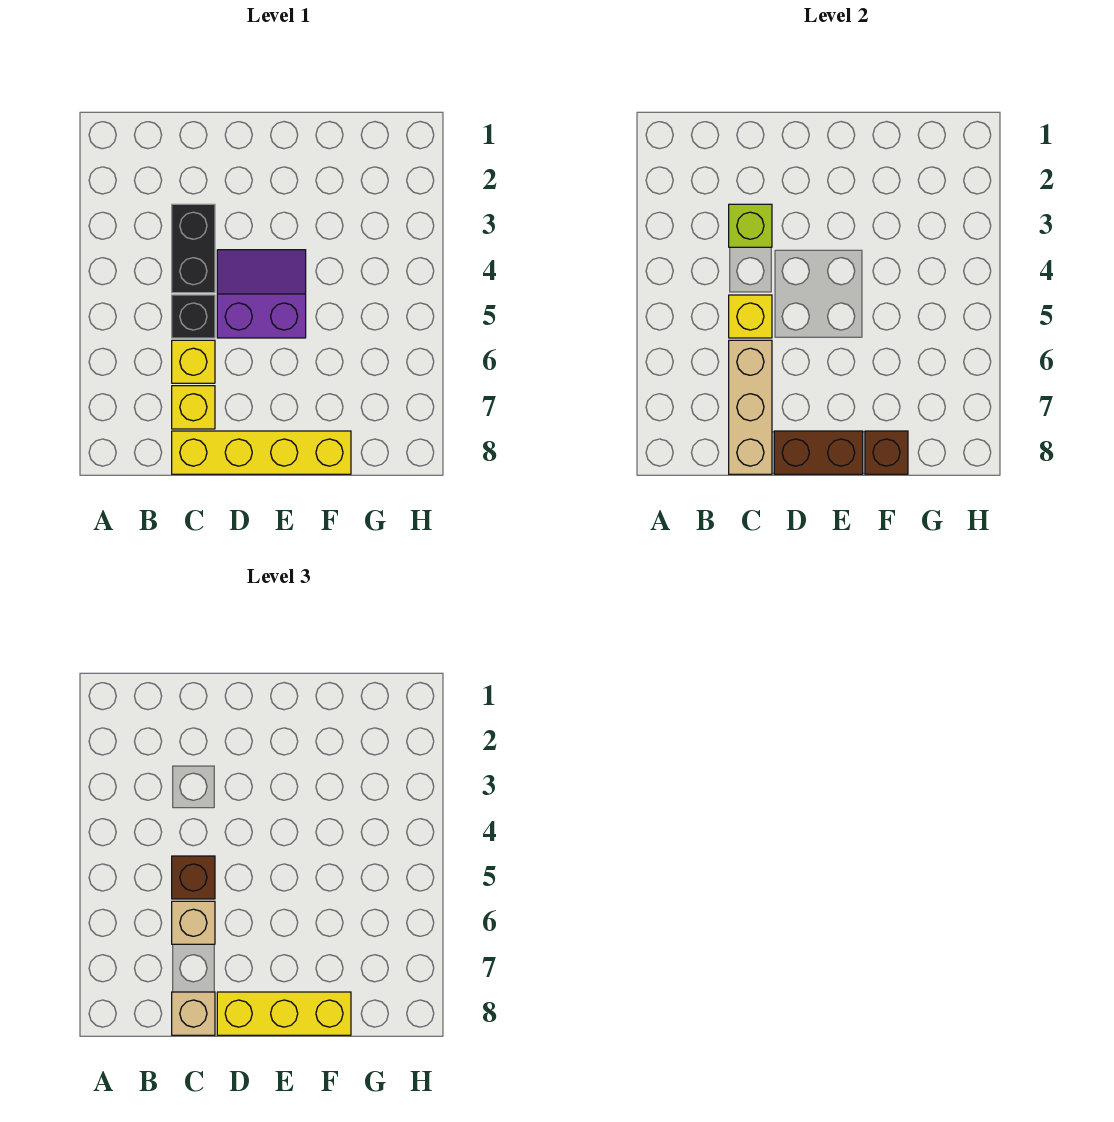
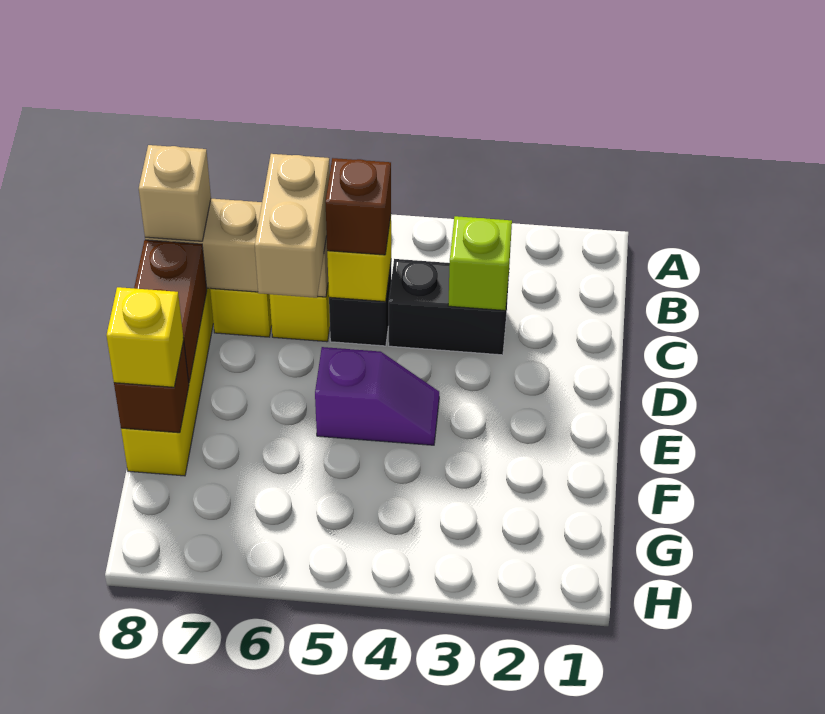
tan brick C6 level 3 -> tan brick C6:D6 level 3
purple slope D4:E5 level 1 top 5 -> purple slope E4:E5 level 1 top 5
yellow brick D8:F8 level 3 -> yellow brick F8 level 3

